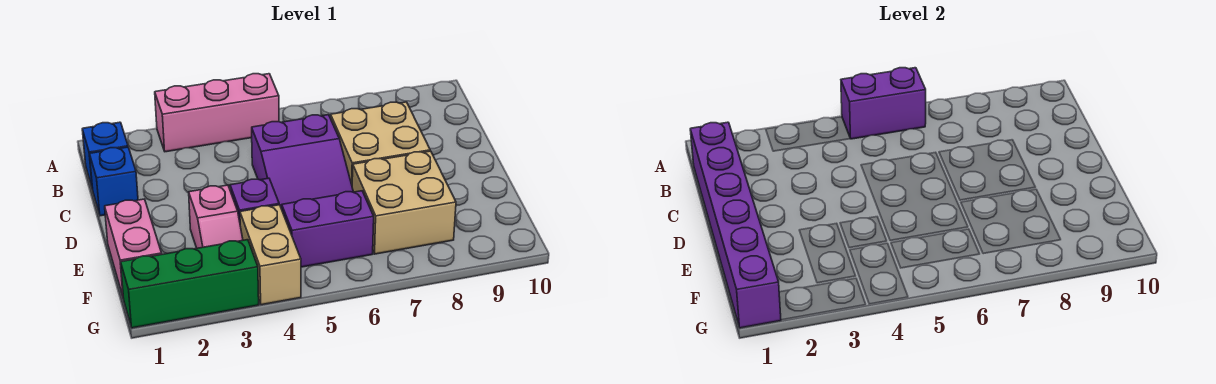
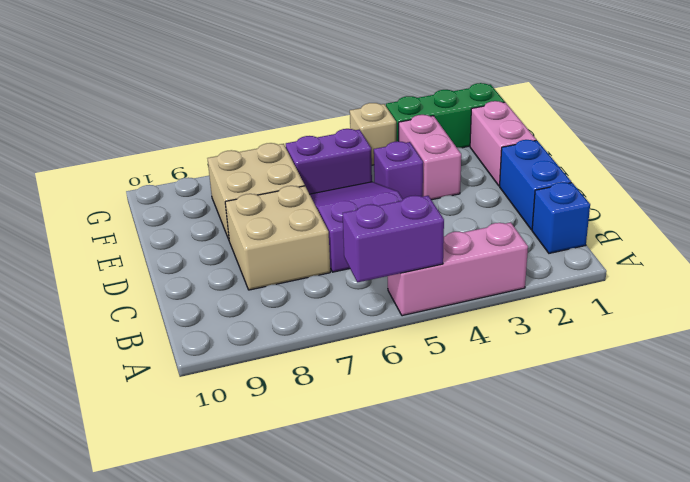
purple brick B1:G1 level 2 -> none
blue brick C1 level 1 -> blue brick C1:D1 level 1
pink slope E3:F3 level 1 top E -> pink brick E3:F3 level 1
tan brick F4:G4 level 1 -> tan brick G4 level 1

